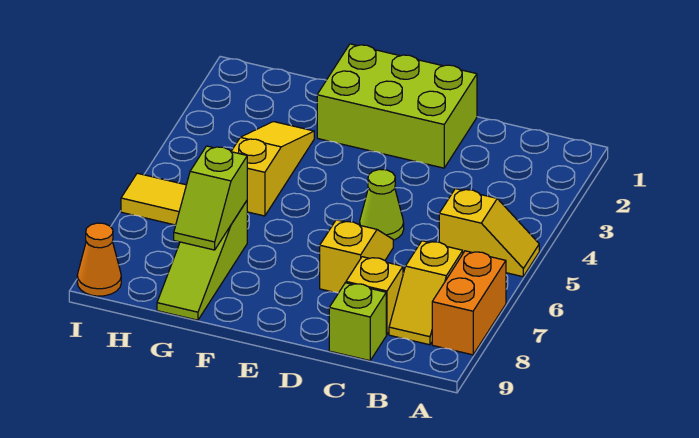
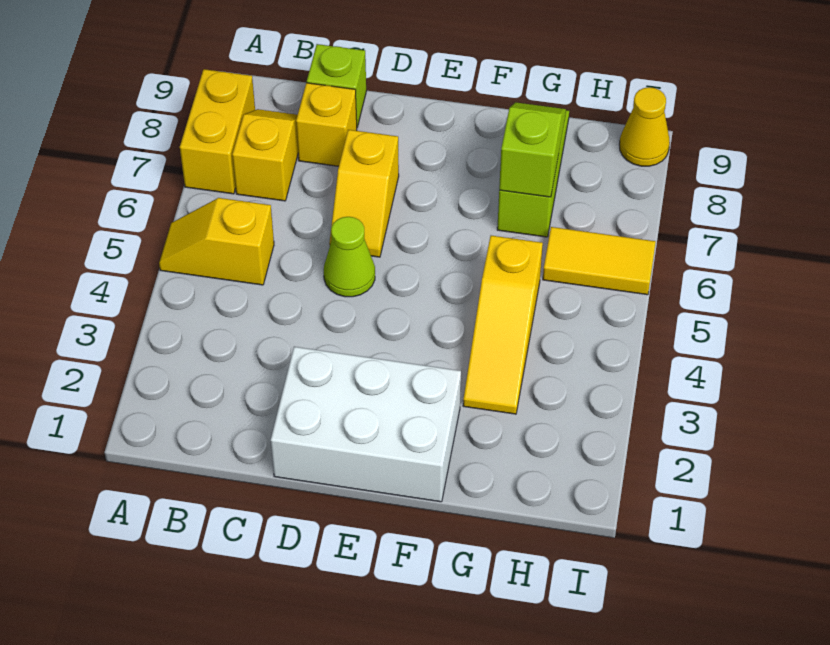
orange brick A7:A8 level 1 -> yellow brick A7:A8 level 1
lime brick D1:F2 level 1 -> white brick D1:F2 level 1
orange cone I9 level 1 -> yellow cone I9 level 1

